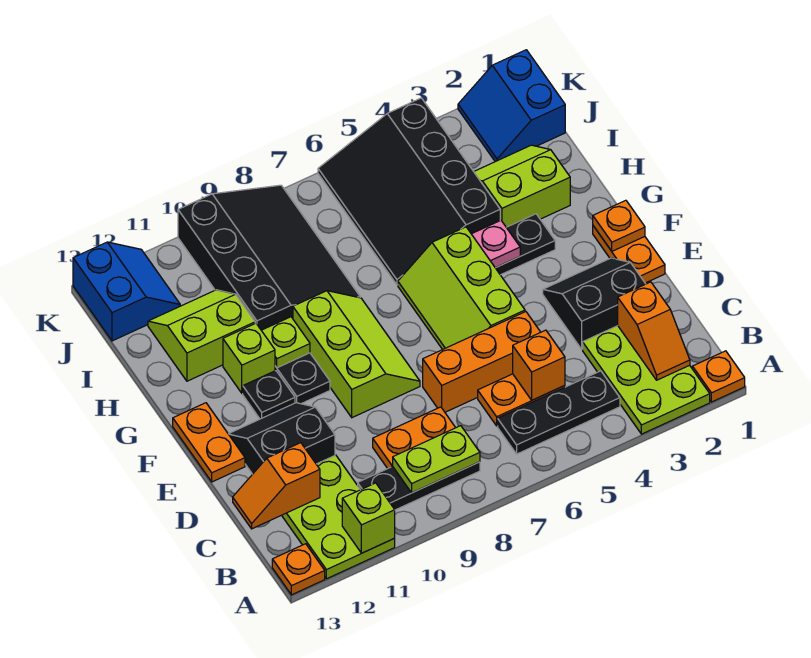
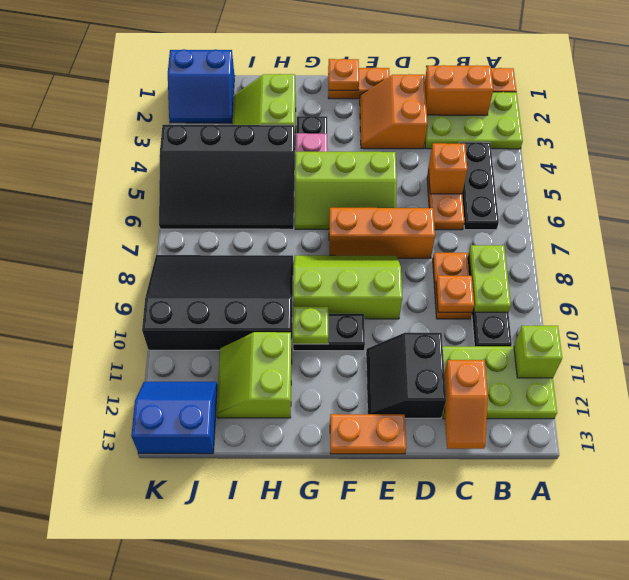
orange plate A13 level 1 -> orange plate C9 level 2
orange slope B2:C2 level 2 top C -> orange brick B2:C2 level 2
black slope D2:E3 level 1 top D -> orange slope D2:E3 level 1 top D
orange brick D5:D7 level 1 -> orange brick D7:F7 level 1
black plate F11 level 1 -> none
lime brick G11 level 1 -> none

